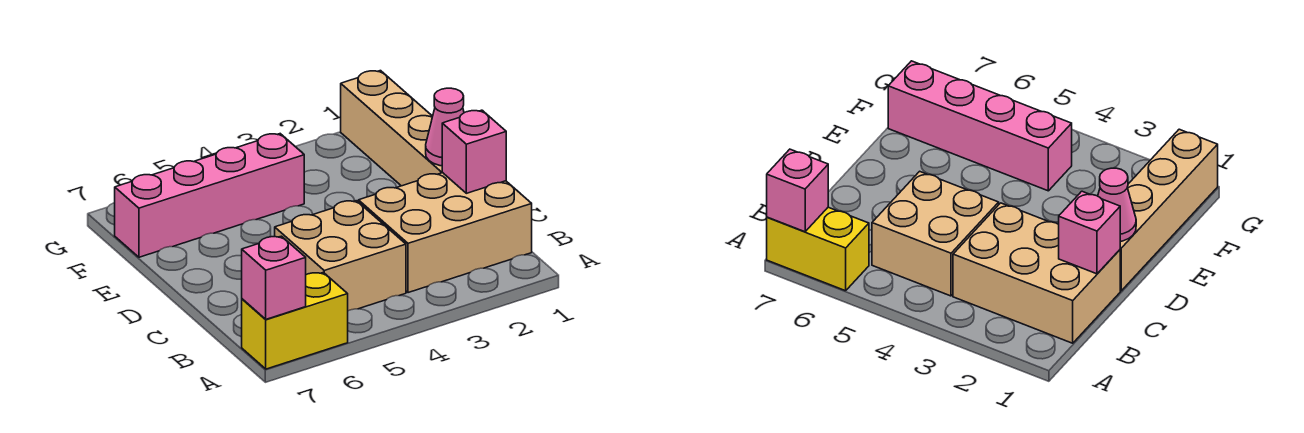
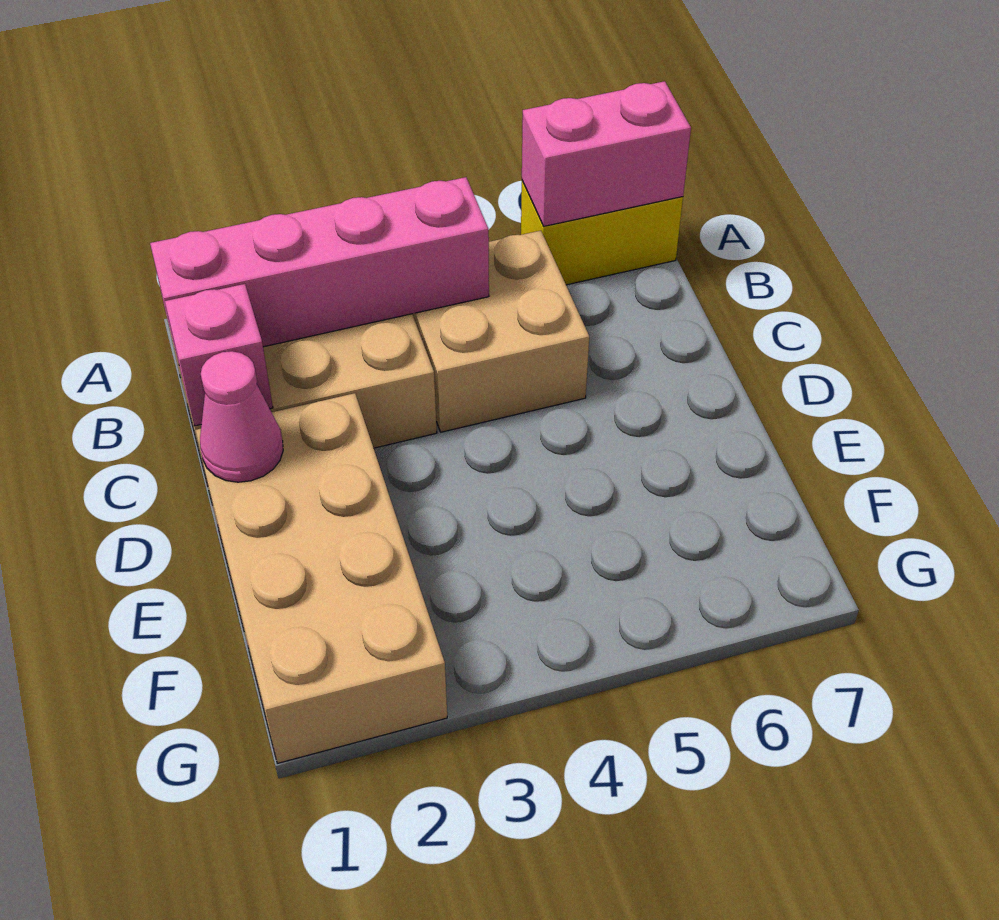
pink brick A7 level 2 -> pink brick A6:A7 level 2
tan brick D1:G1 level 1 -> tan brick D1:G2 level 1
pink brick F4:F7 level 1 -> pink brick B1:B4 level 2

